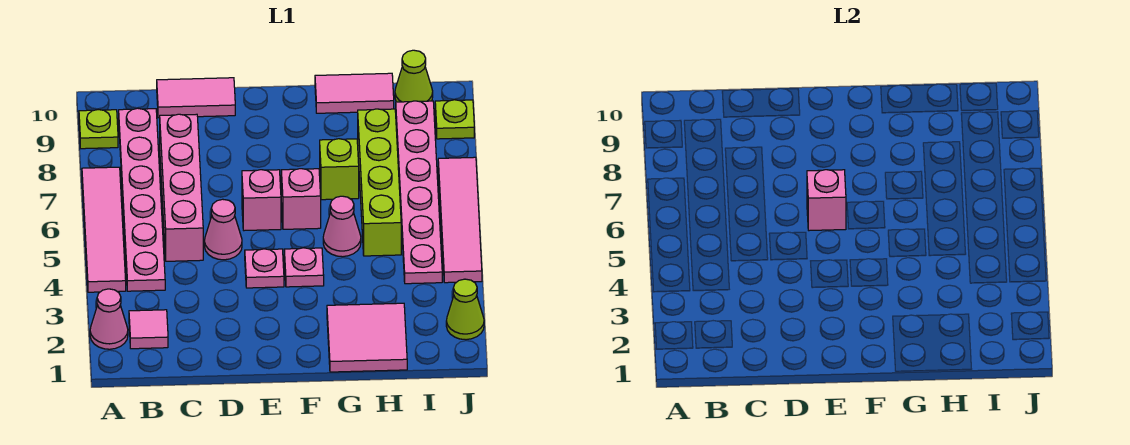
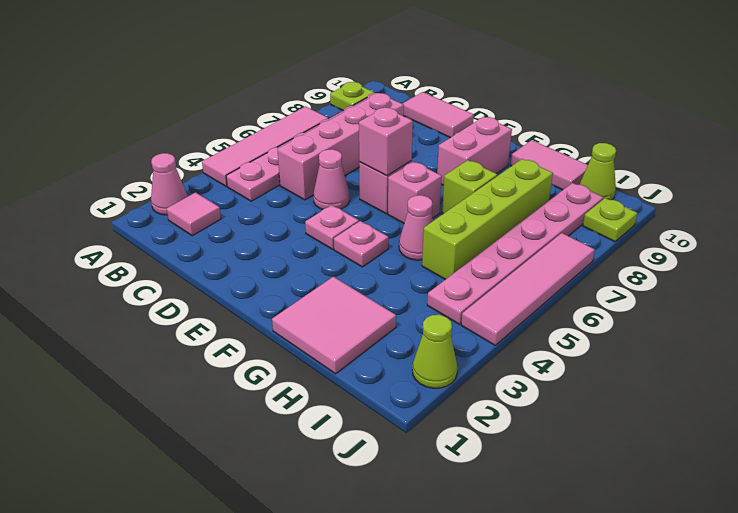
none -> pink brick F8:F9 level 1

